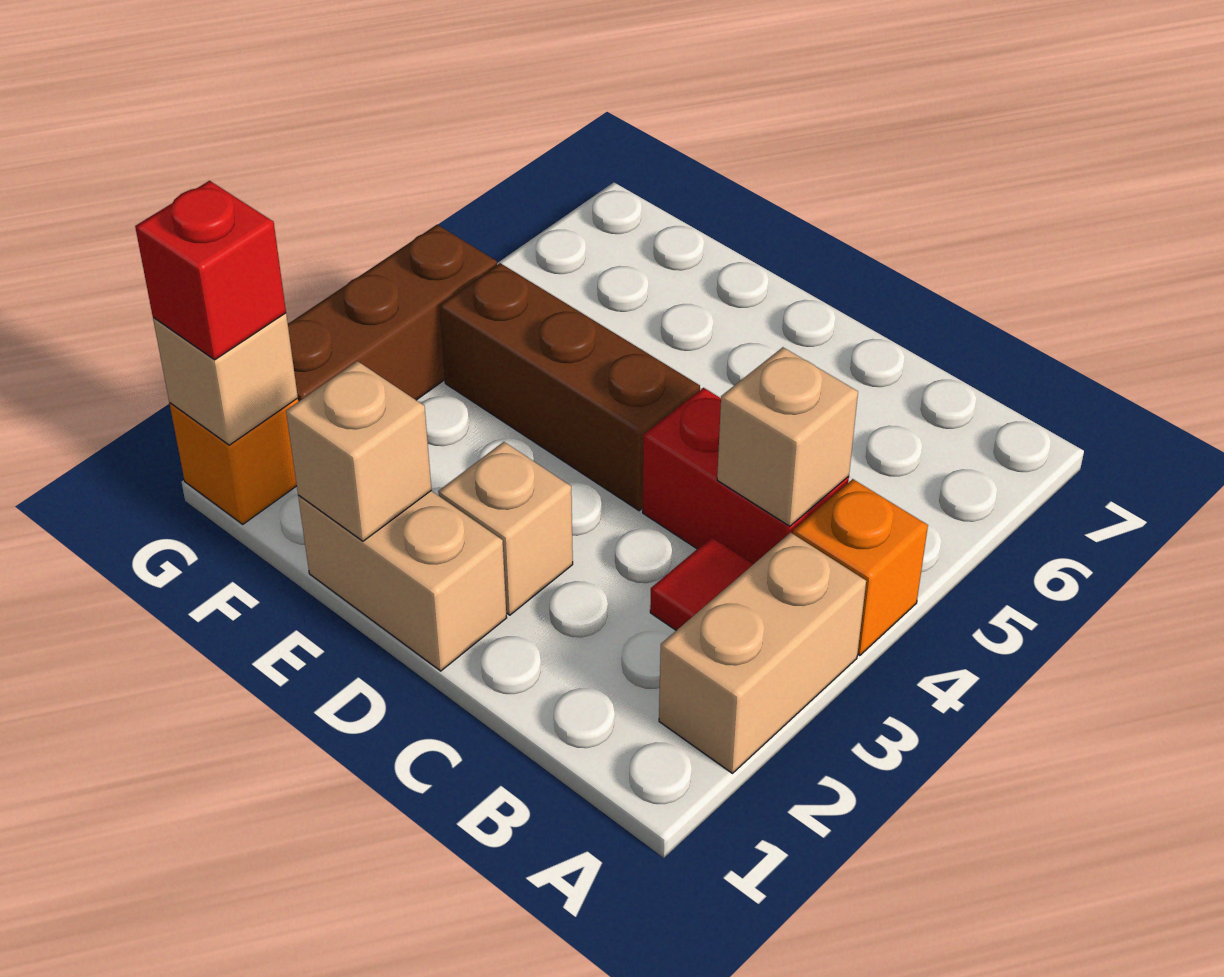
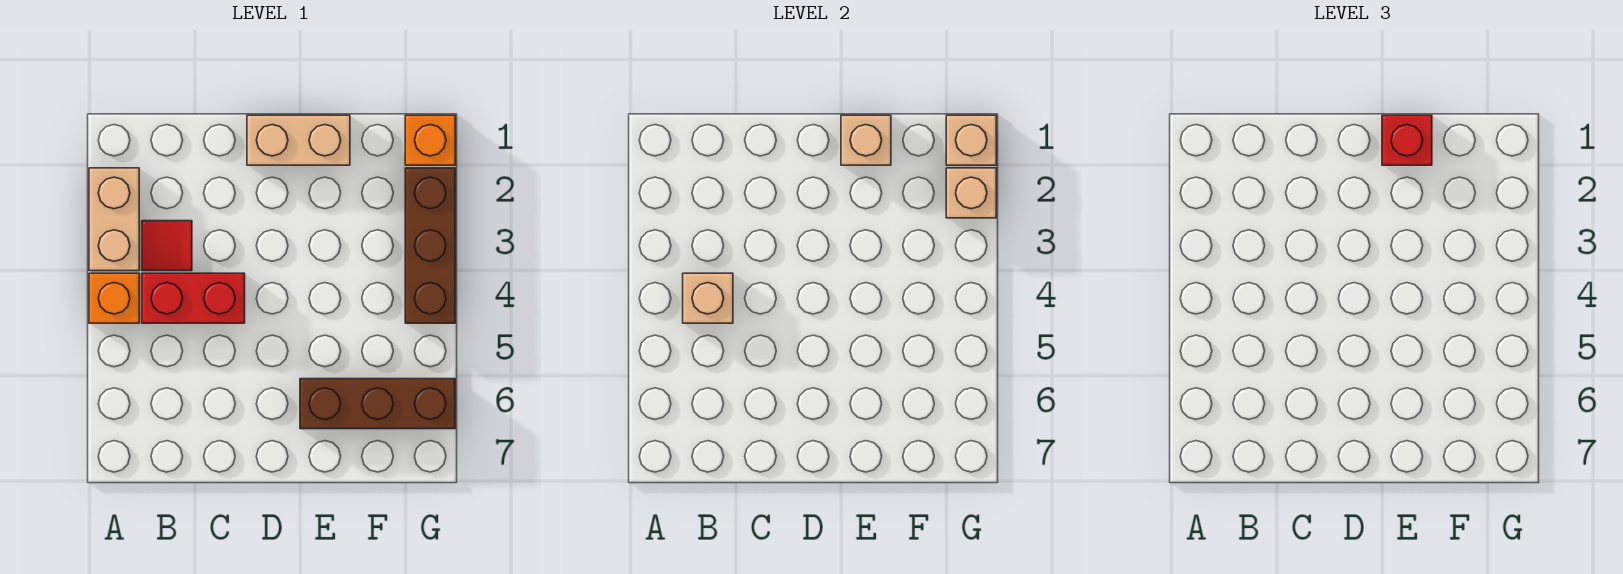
tan brick D2 level 1 -> tan brick G2 level 2
brown brick D4:F4 level 1 -> brown brick E6:G6 level 1
red brick G1 level 3 -> red brick E1 level 3

